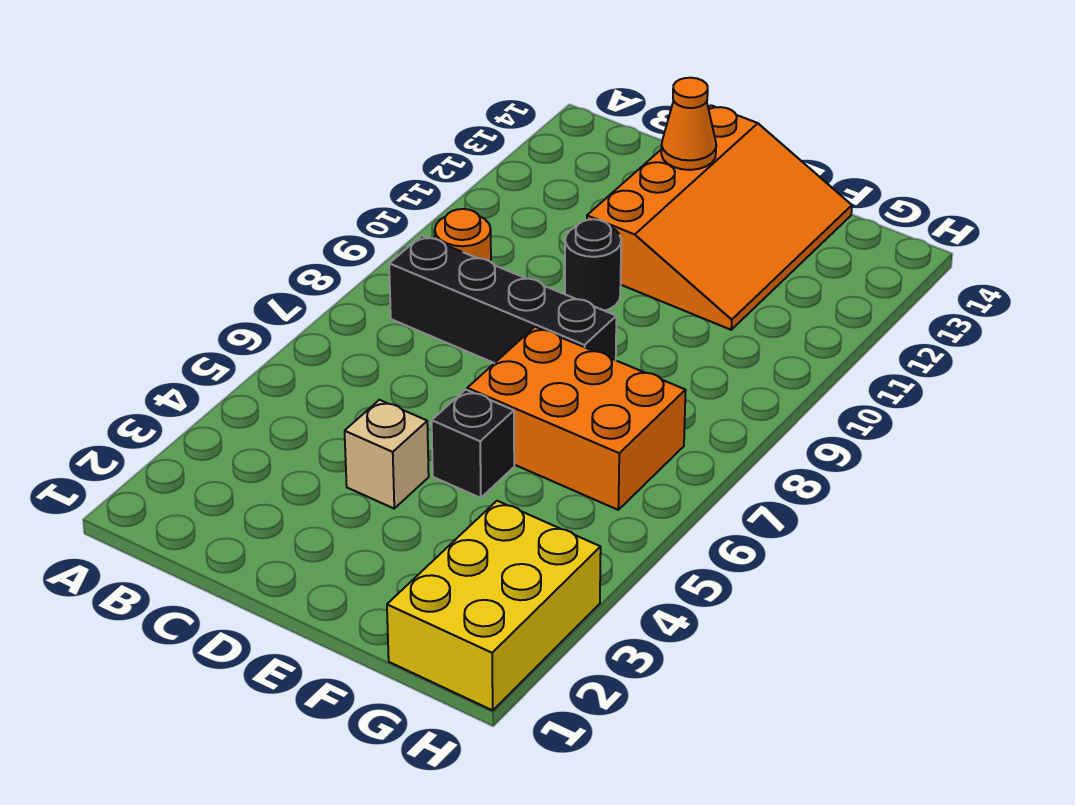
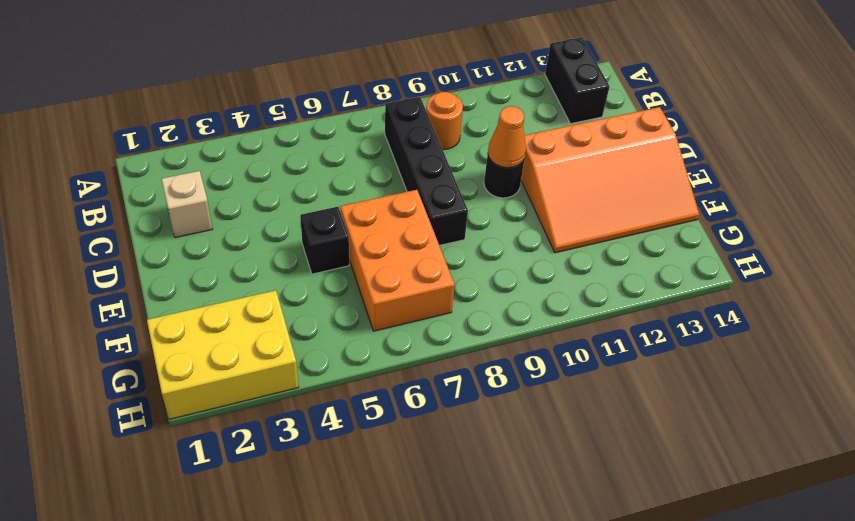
none -> black brick A13:B13 level 1
tan brick D4 level 1 -> tan brick C2 level 1
orange cone D13 level 2 -> orange cone D10 level 2

